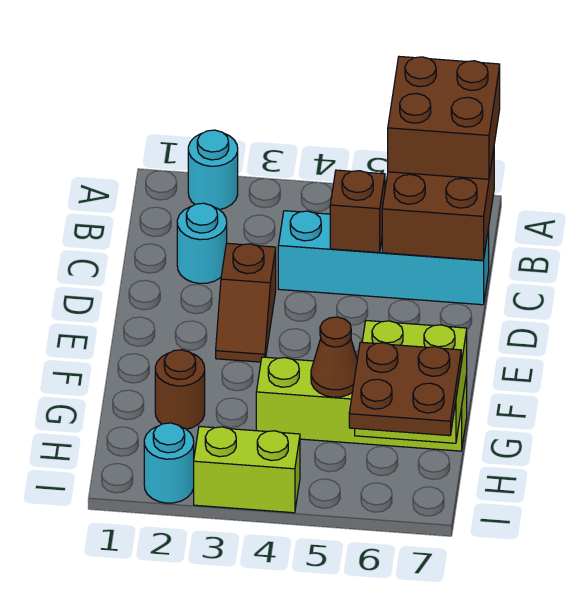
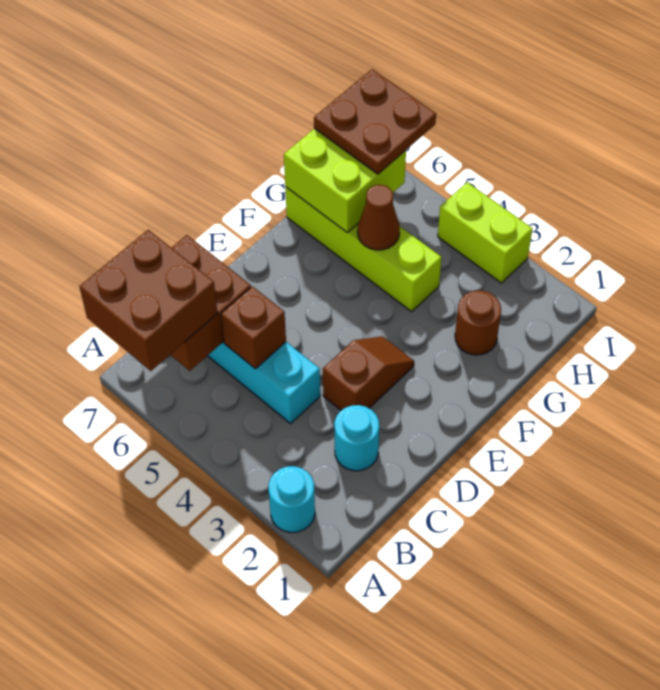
cyan round brick I2 level 1 -> none

